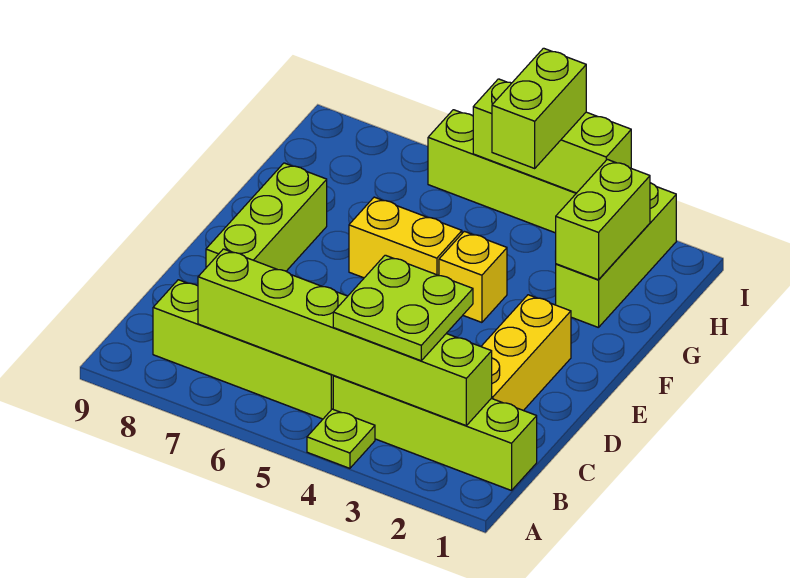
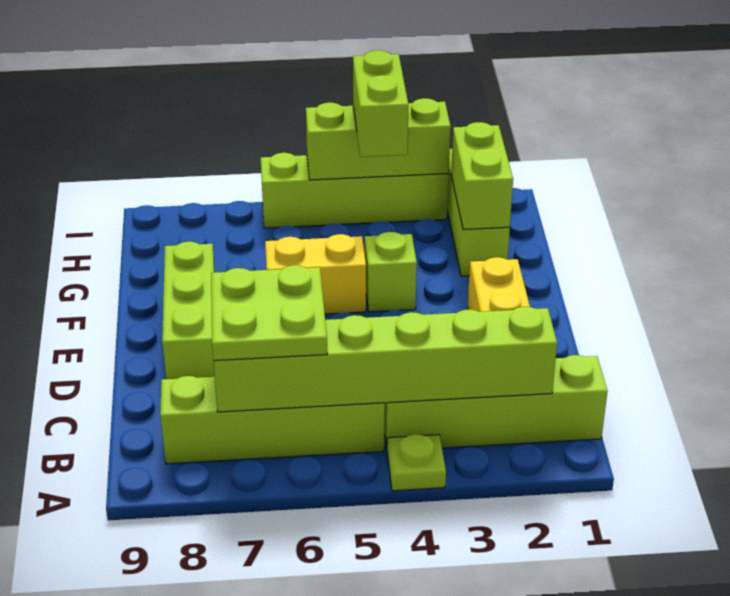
lime plate B3:C4 level 3 -> lime plate B6:C7 level 3
yellow brick F4 level 1 -> lime brick F4 level 1

